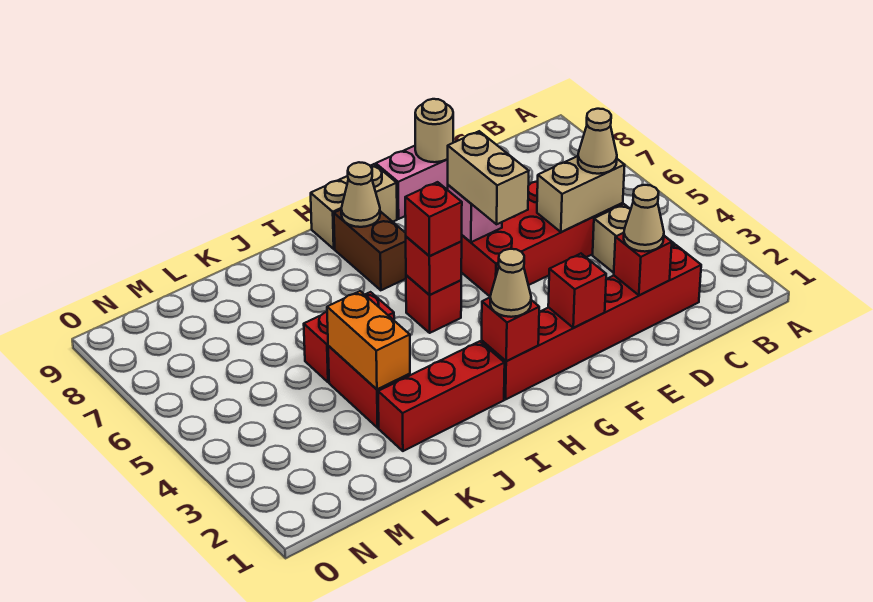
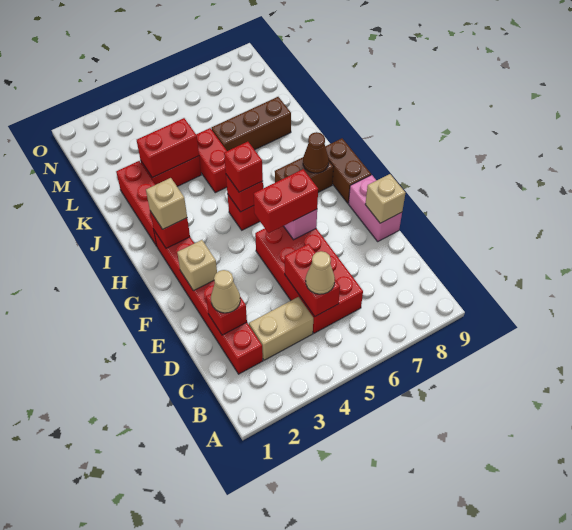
tan brick C5:D5 level 2 -> red brick C5:D5 level 2
tan round brick E9 level 2 -> tan brick E9 level 2
red brick F2 level 2 -> tan brick F2 level 2
tan brick F5:F6 level 3 -> red brick F5:F6 level 3
tan brick G9:H9 level 1 -> brown brick G9:H9 level 1
tan cone H2 level 3 -> tan brick H2 level 3
tan cone H8 level 2 -> brown cone H8 level 2
orange brick K3:K4 level 2 -> red brick K3:K4 level 2
none -> brown brick K6:K8 level 1

